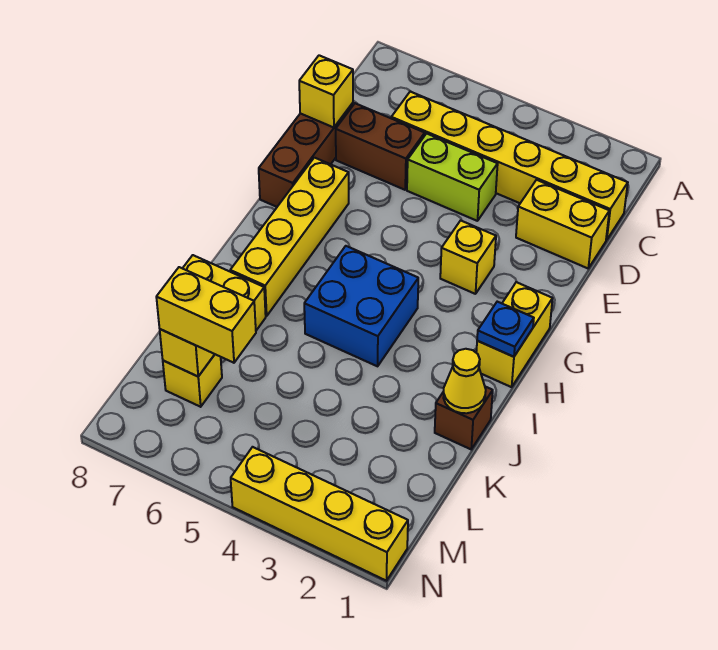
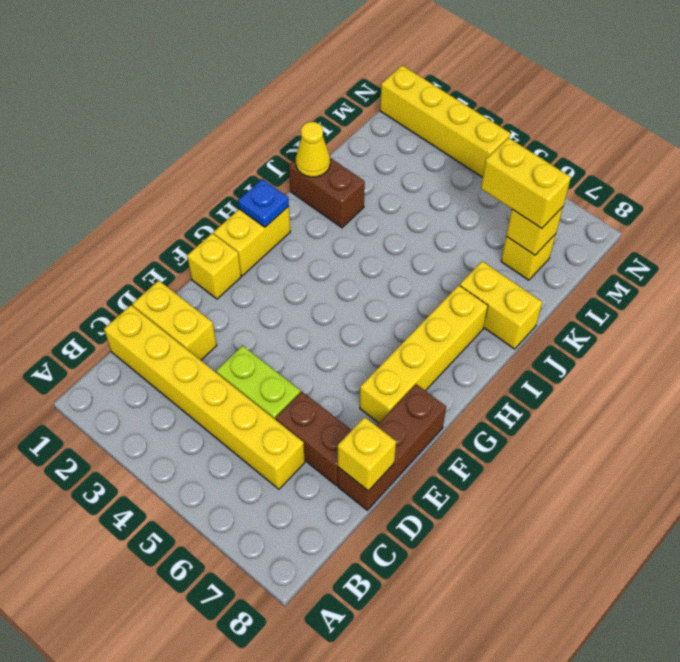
yellow brick F3 level 1 -> yellow brick F1 level 1
blue brick H4:I5 level 1 -> none
brown brick J1 level 1 -> brown brick J1:J2 level 1

